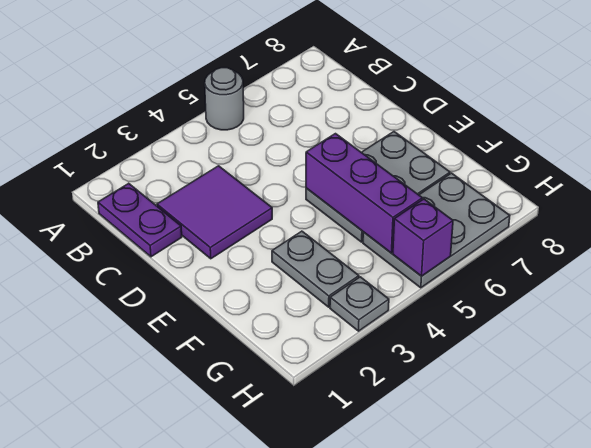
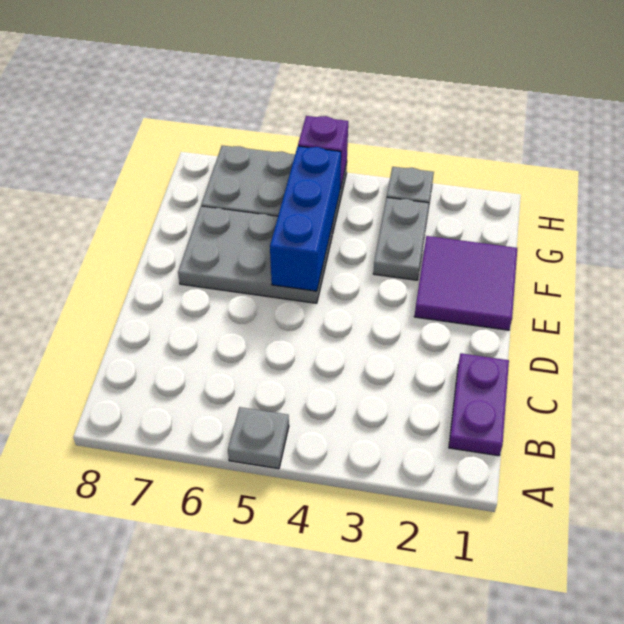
grey round brick A5 level 1 -> grey plate A5 level 1
purple tile C2:D3 level 1 -> purple tile E1:F2 level 1
purple brick E5:G5 level 2 -> blue brick E5:G5 level 2

